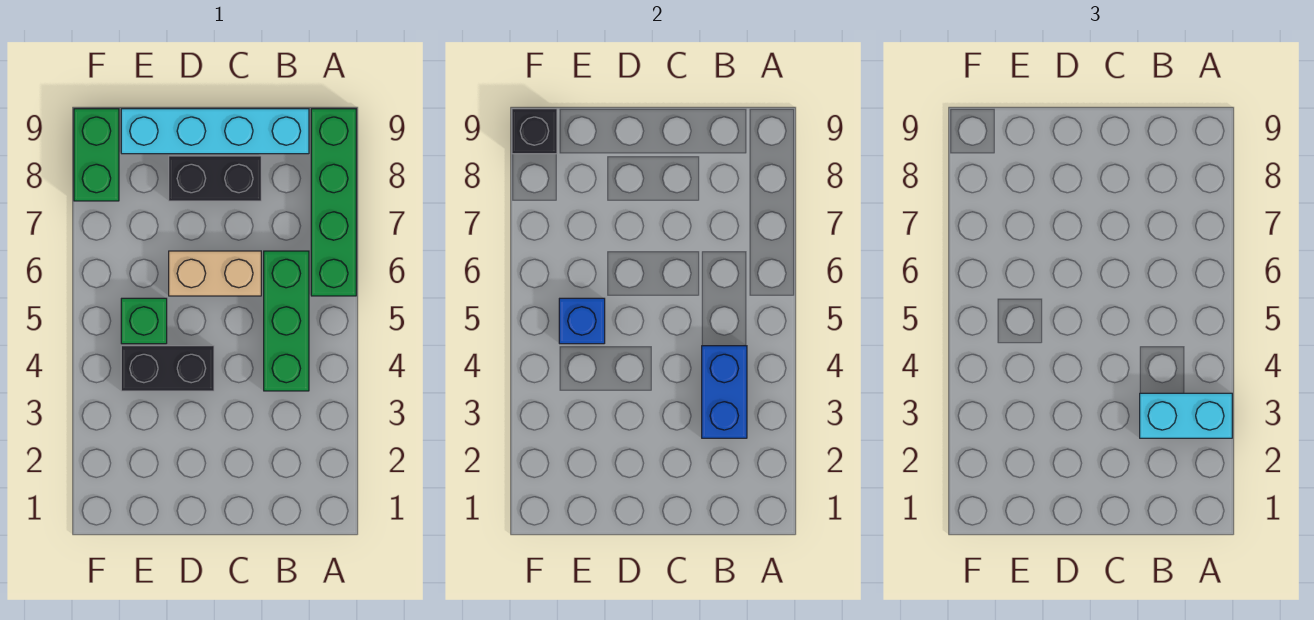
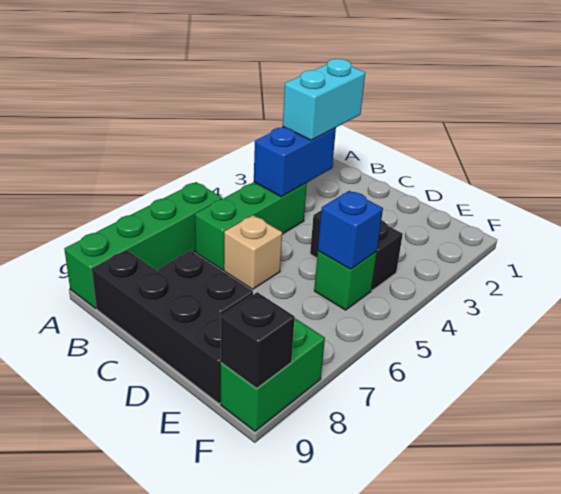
cyan brick A3:B3 level 3 -> cyan brick B2:B3 level 3
cyan brick B9:E9 level 1 -> black brick B9:E9 level 1
tan brick C6:D6 level 1 -> tan brick C6 level 1

